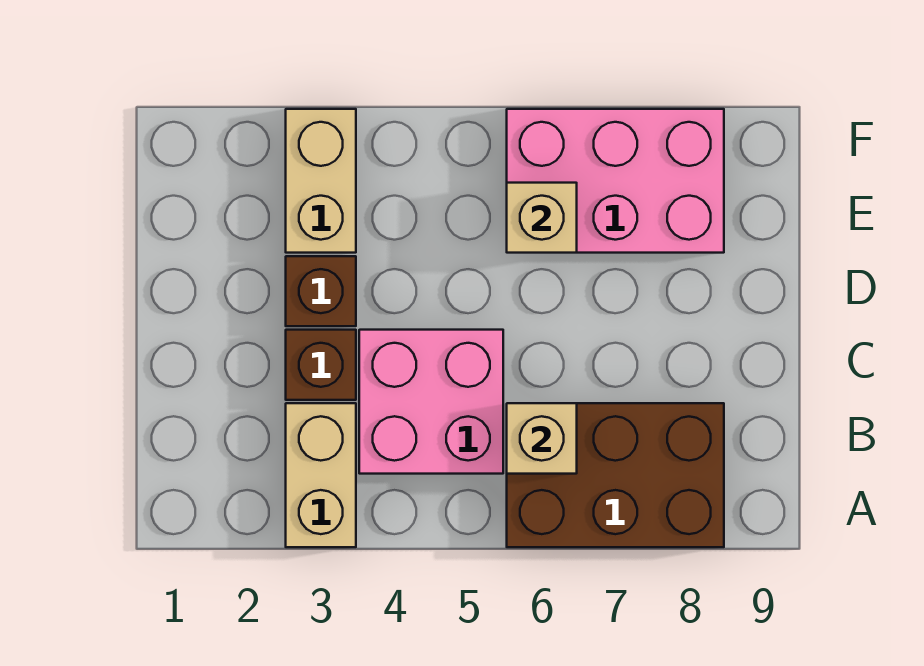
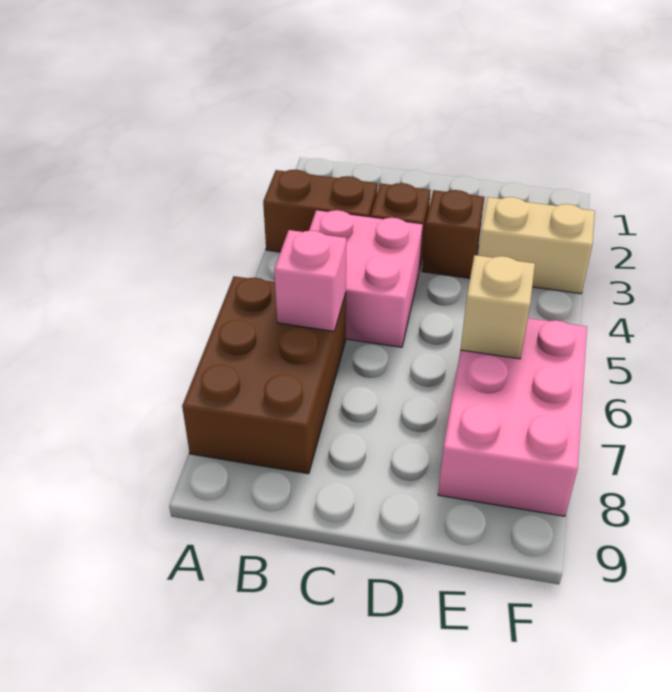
tan brick A3:B3 level 1 -> brown brick A3:B3 level 1
tan brick B6 level 2 -> pink brick B6 level 2

